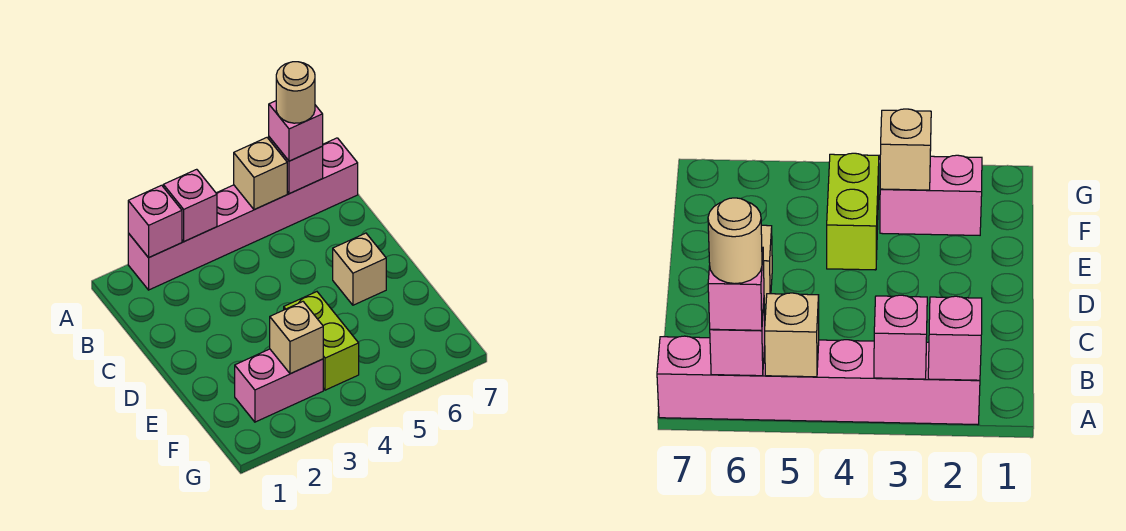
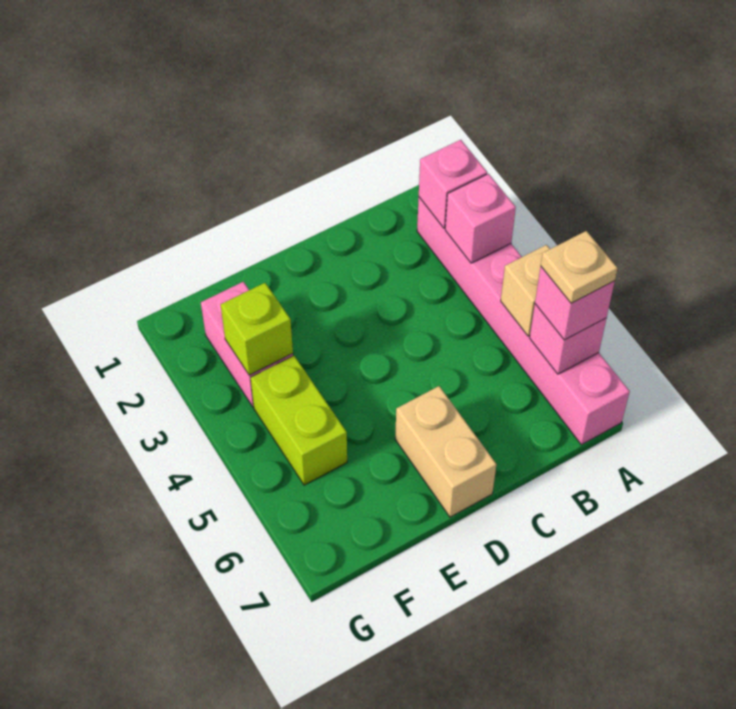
tan round brick A6 level 4 -> tan plate A6 level 4
tan brick D6 level 1 -> tan brick D6:D7 level 1
lime brick E4:F4 level 1 -> lime brick F4:F5 level 1
tan brick F3 level 2 -> lime brick F3 level 2

